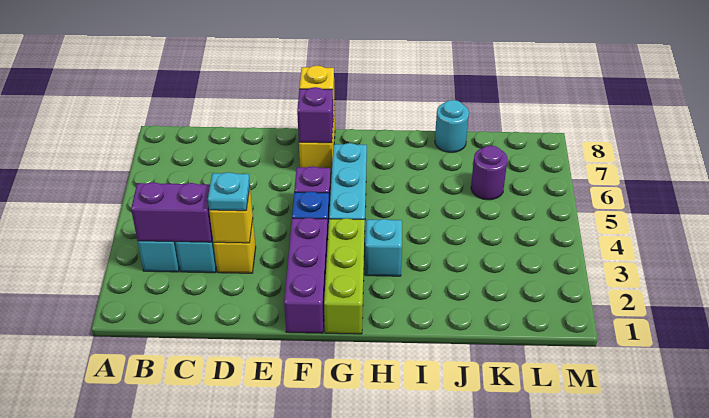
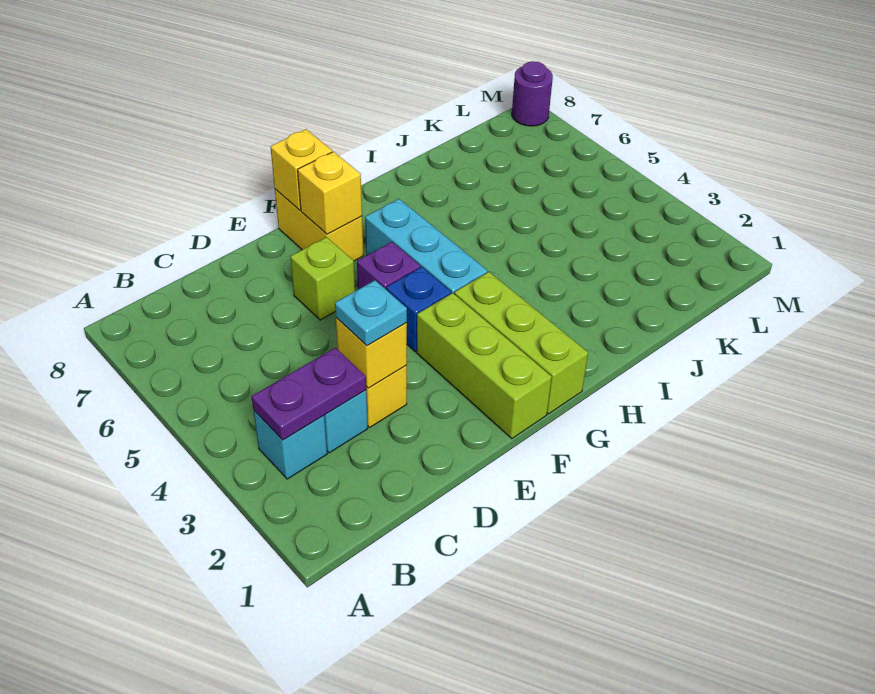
purple brick B3:C3 level 2 -> purple plate B3:C3 level 2
none -> lime brick E6 level 1
purple brick F1:F3 level 1 -> lime brick F1:F3 level 1
purple brick F7 level 2 -> yellow brick F7 level 2
cyan brick H3 level 1 -> none
cyan round brick J8 level 1 -> none
purple round brick K6 level 1 -> purple round brick M8 level 1

